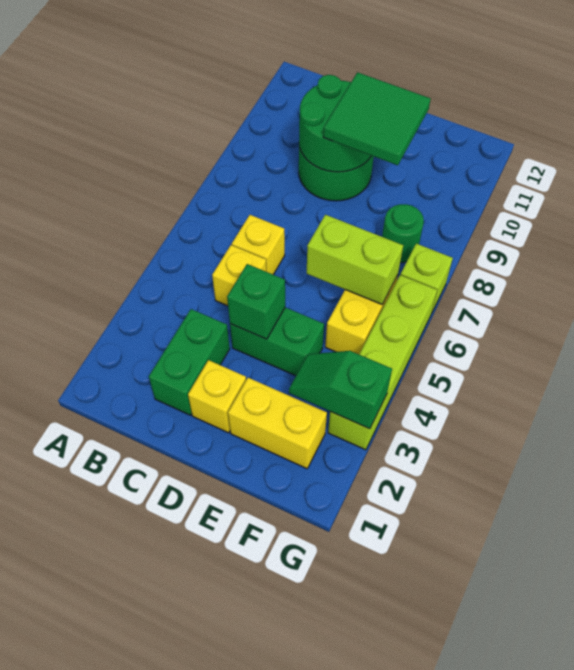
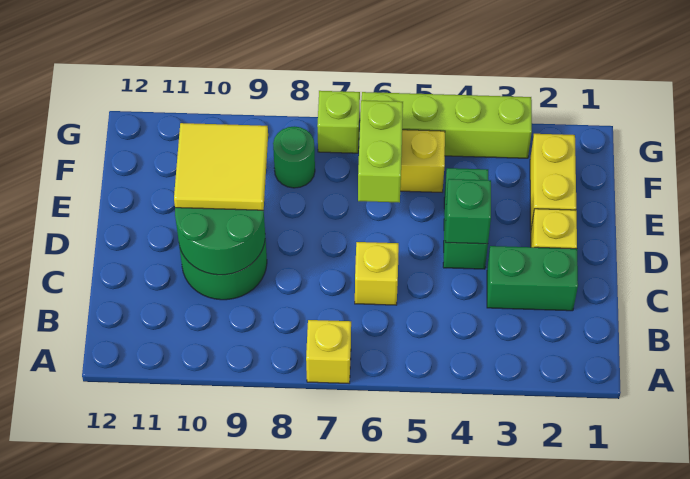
yellow brick C5 level 1 -> yellow brick A7 level 1
green tile D9:E10 level 3 -> yellow tile D9:E10 level 3
green slope F3:G3 level 2 top G -> none

